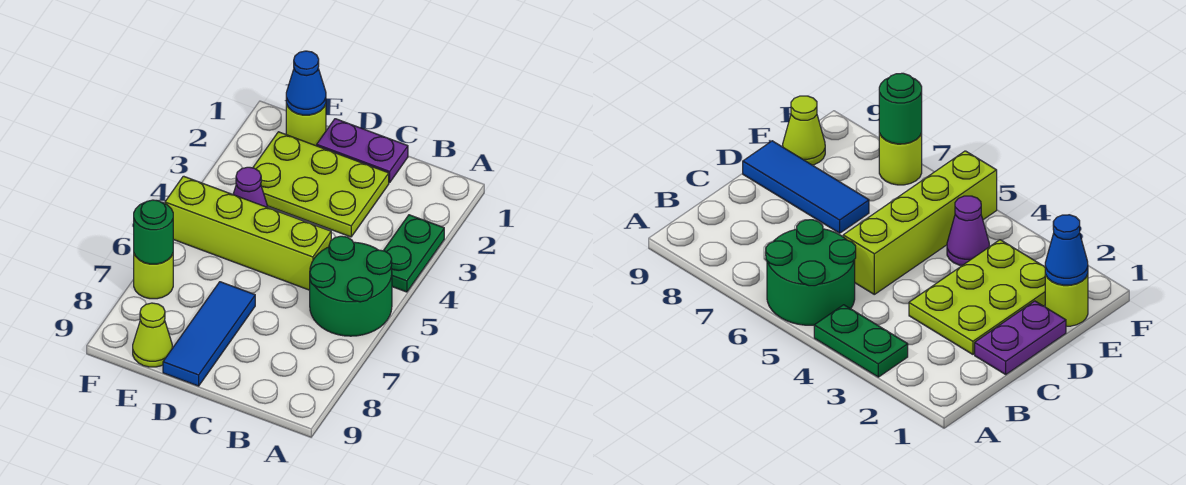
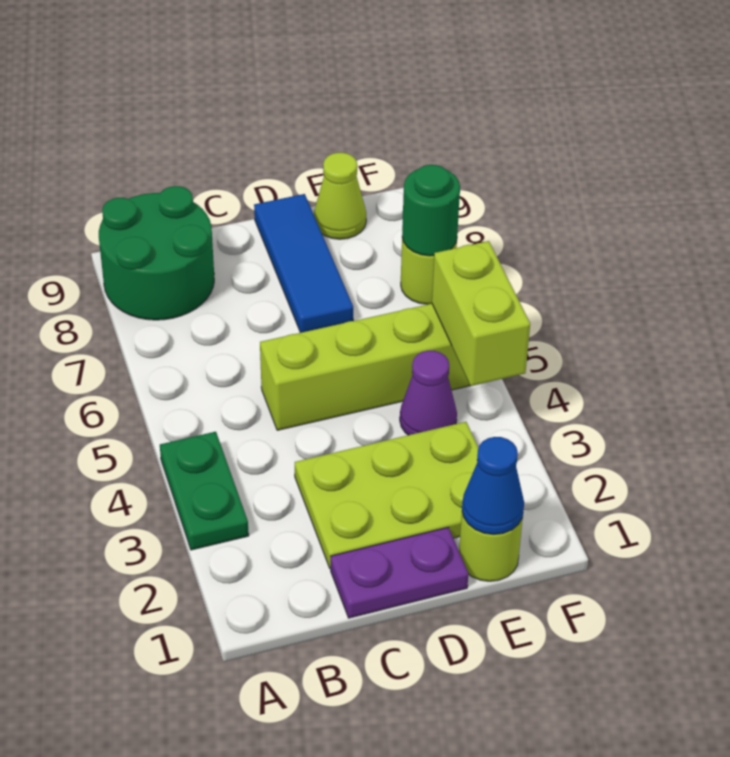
green round brick A5:B6 level 1 -> green round brick A8:B9 level 1
none -> lime brick F4:F5 level 2

